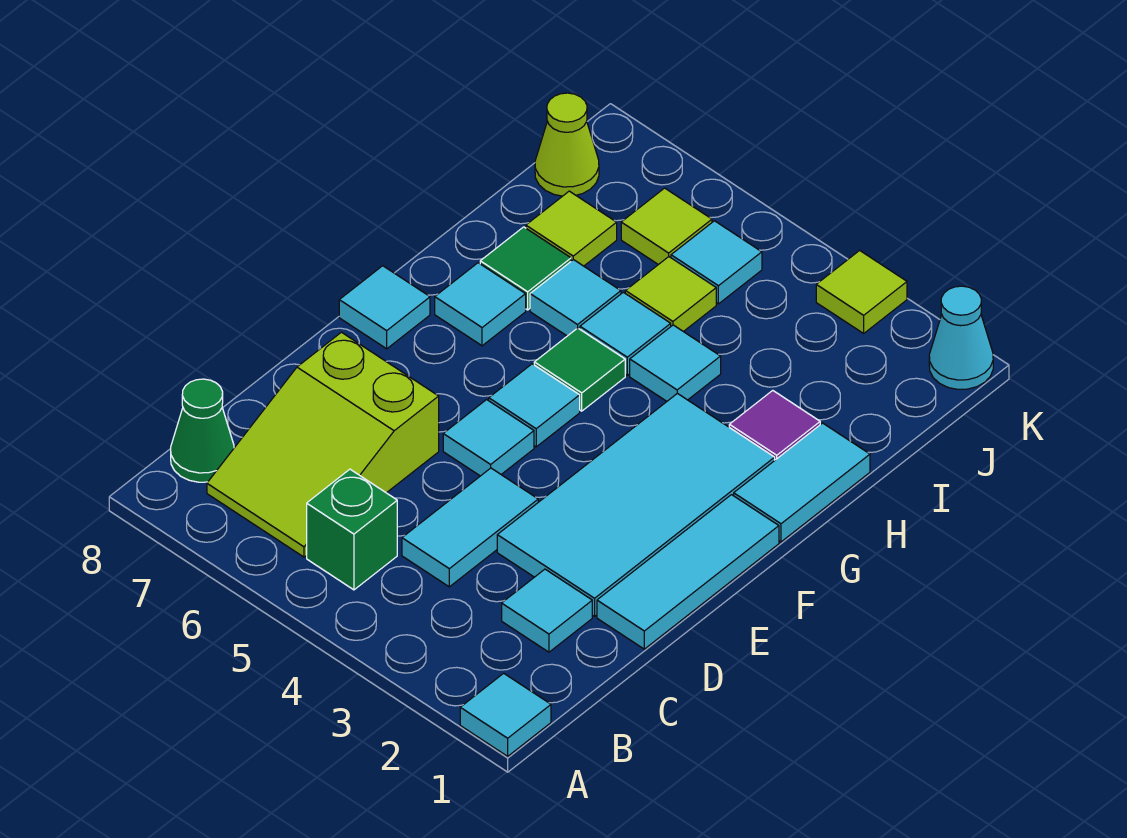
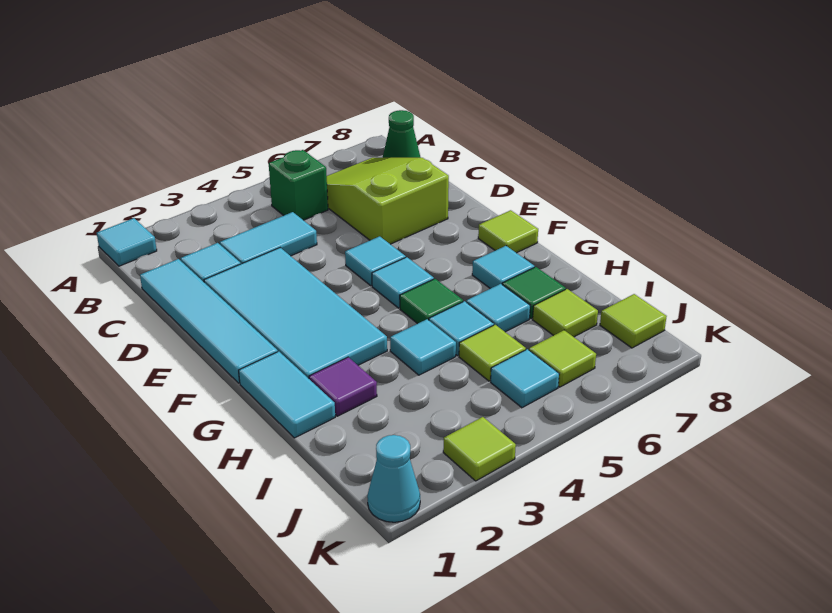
cyan tile C4:D4 level 1 -> cyan tile C3:C4 level 1
cyan tile D1:F1 level 1 -> cyan tile C1:F1 level 1
cyan tile F8 level 1 -> lime tile F8 level 1
lime cone J8 level 1 -> lime tile J8 level 1

